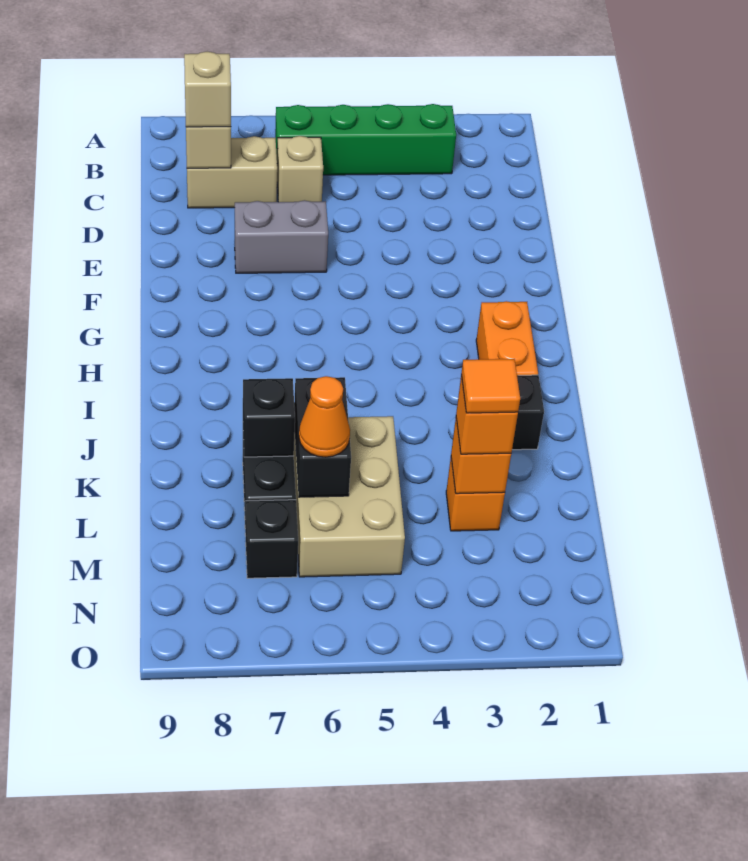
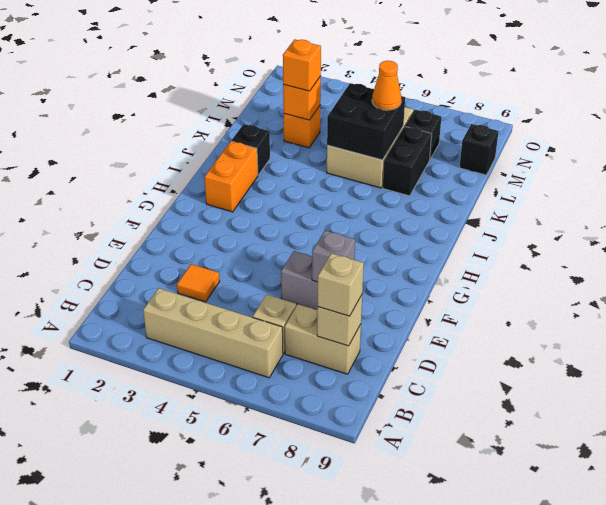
green brick B3:B6 level 1 -> tan brick B3:B6 level 1
none -> grey brick E7 level 2
black brick K6:L6 level 2 -> black brick K5:L6 level 2
black brick K7 level 2 -> black brick M9 level 1
orange tile L3 level 4 -> orange tile D3 level 1

